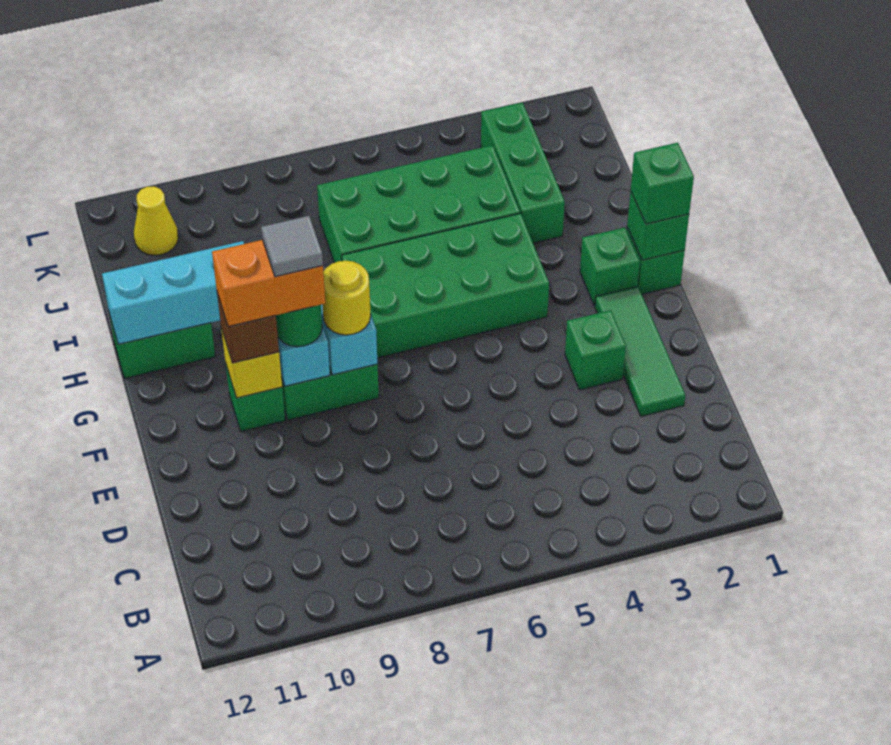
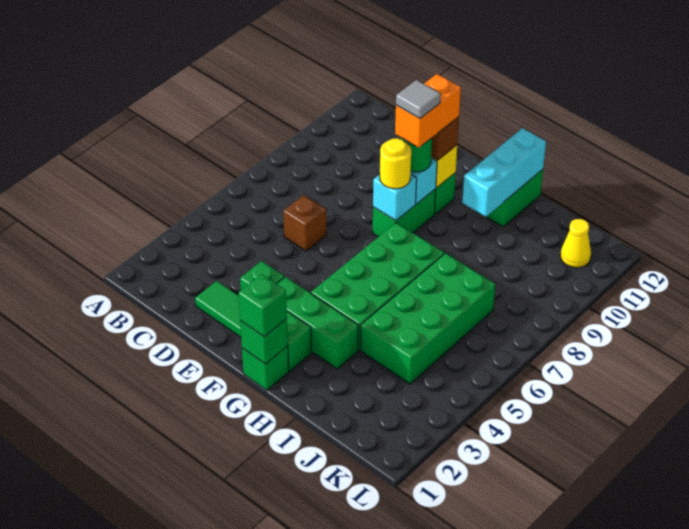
none -> brown brick D6 level 1
green brick I3:K3 level 1 -> green brick F3:H3 level 1

